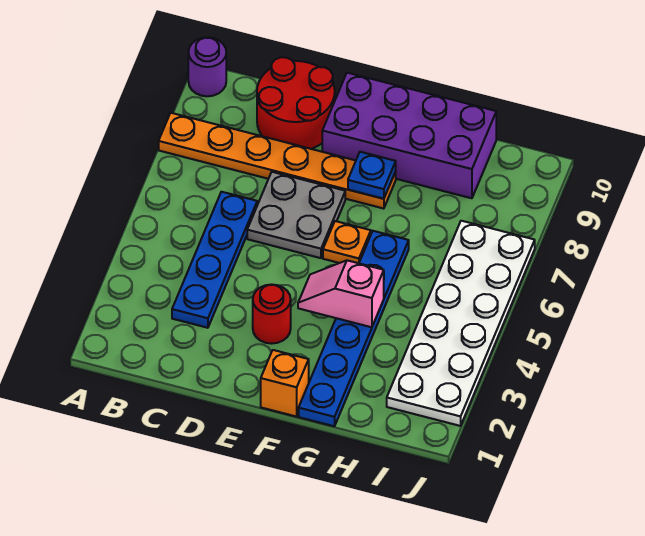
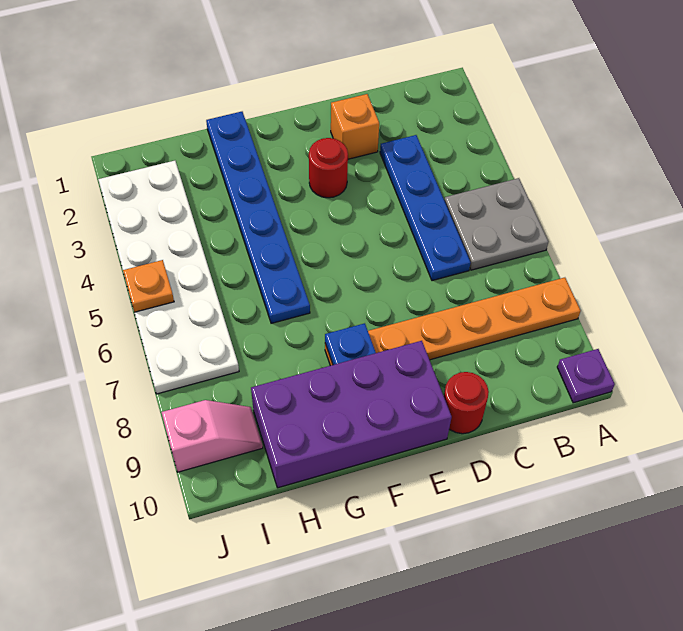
purple round brick A10 level 1 -> purple plate A10 level 1
red round brick C9:D10 level 1 -> red round brick D10 level 1
grey plate D6:E7 level 1 -> grey plate A5:B6 level 1
orange brick F1 level 1 -> orange brick D2 level 1
pink slope F4:G4 level 2 top G -> pink slope I9:J9 level 1 top J
orange plate F6 level 1 -> orange plate J5 level 2

